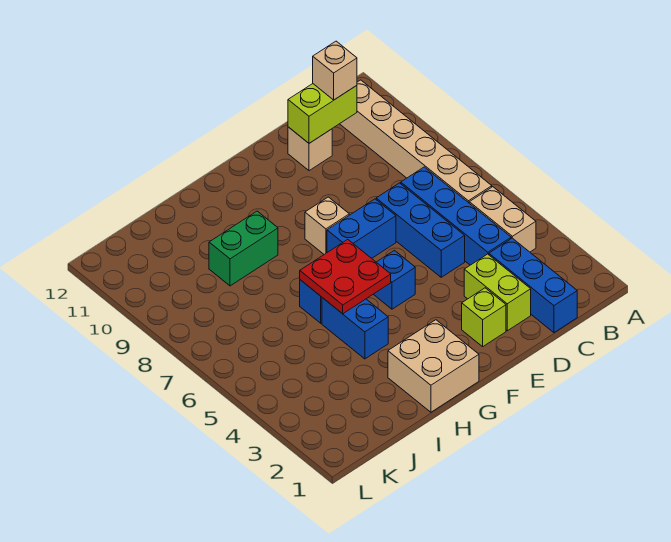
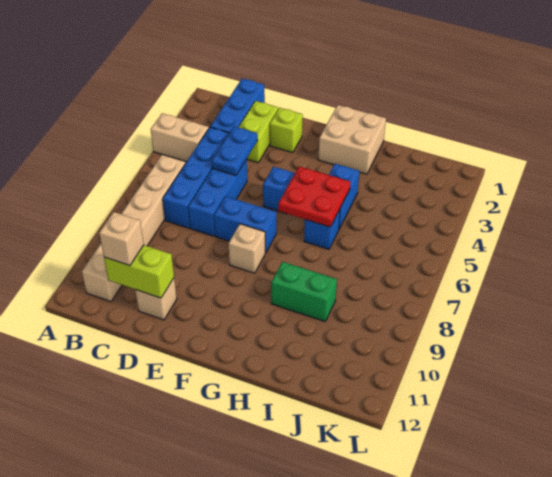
tan brick B4:B5 level 1 -> tan brick A4:B4 level 1
none -> blue plate D4:D5 level 2

